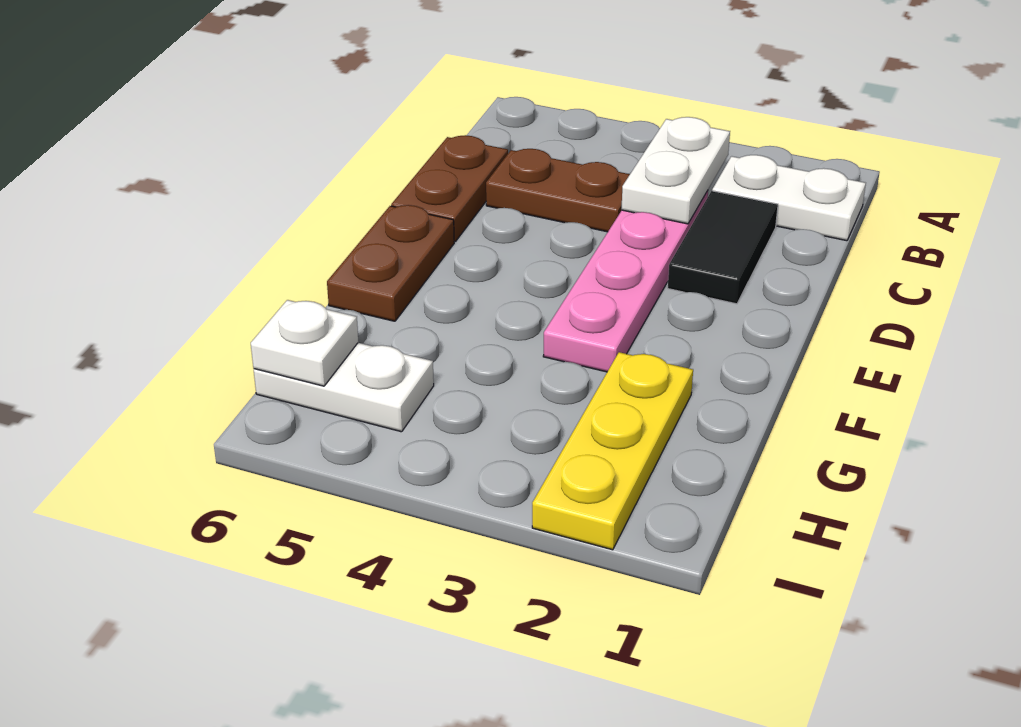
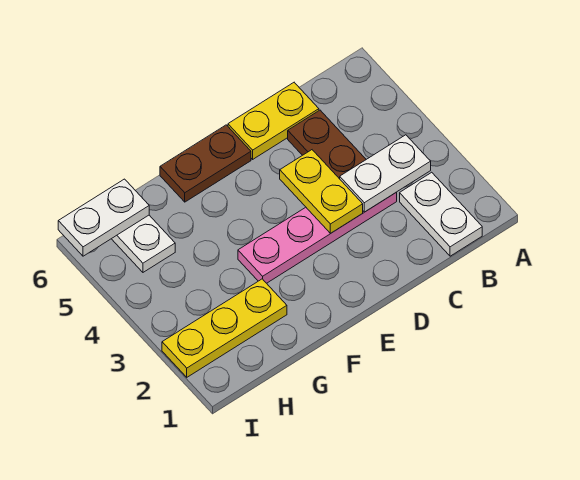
black tile C2:D2 level 1 -> none
brown plate C6:D6 level 1 -> yellow plate C6:D6 level 1
none -> yellow plate D3:D4 level 2
white plate H6 level 2 -> white plate H6:I6 level 2

